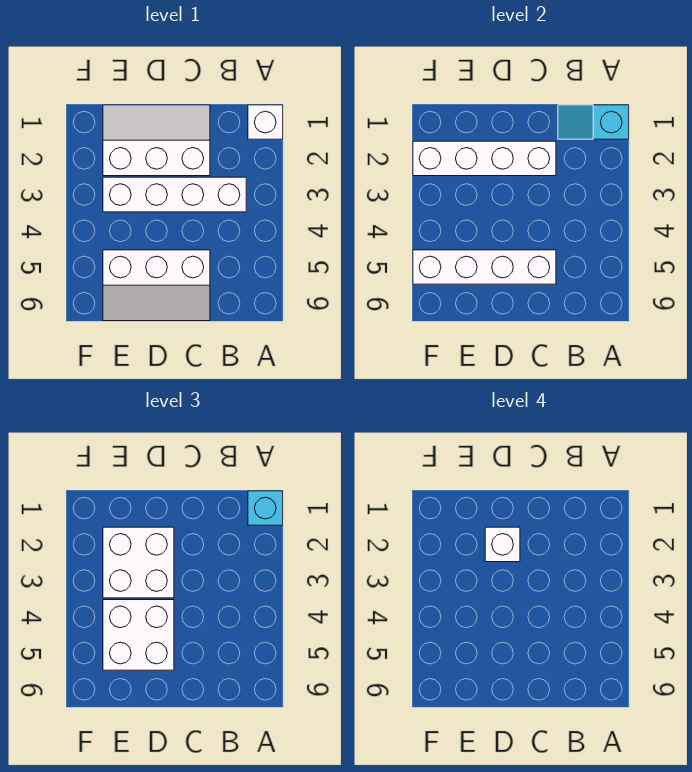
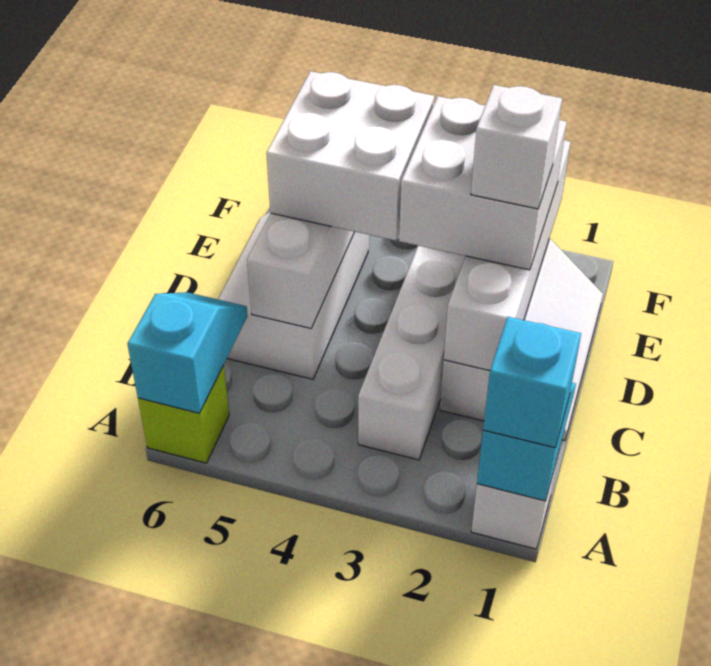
none -> lime brick A6 level 1
none -> cyan slope A6:B6 level 2 top A

